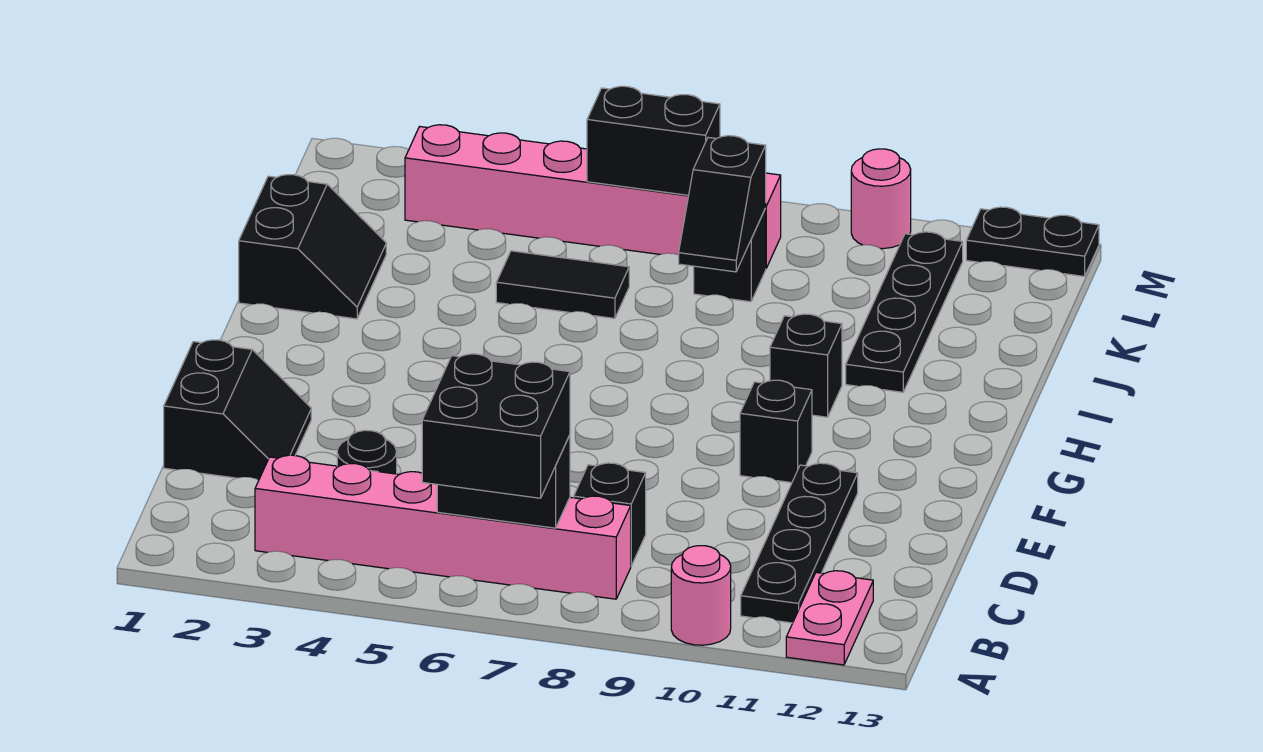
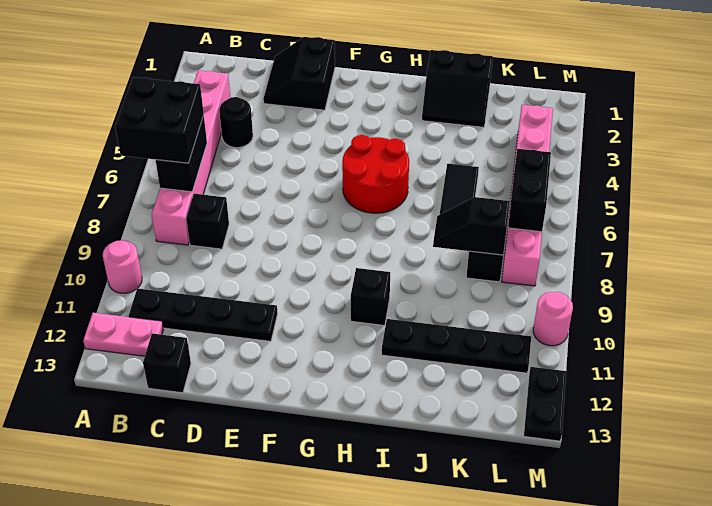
black slope D1:E2 level 1 top 1 -> black slope D1:E2 level 1 top E
black brick F10 level 1 -> black brick C13 level 1
none -> red round brick G5:H6 level 1

